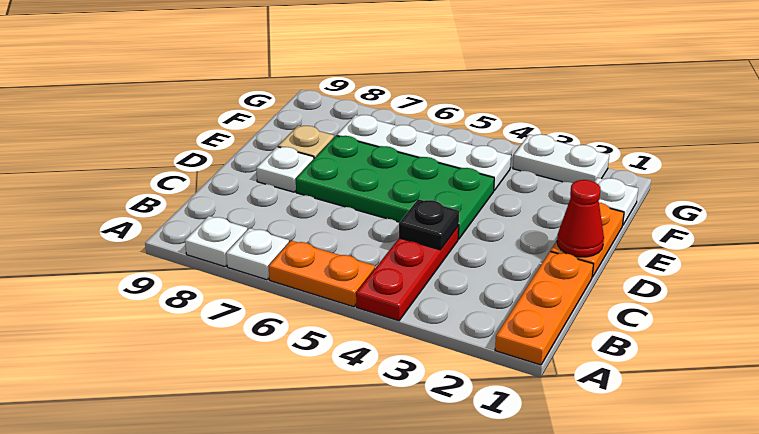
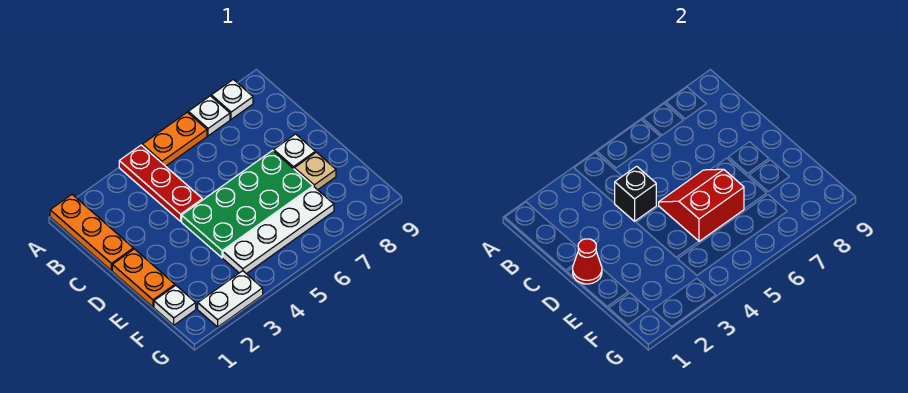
black plate C4 level 2 -> black brick C4 level 2
none -> red slope D5:E6 level 2 top E

